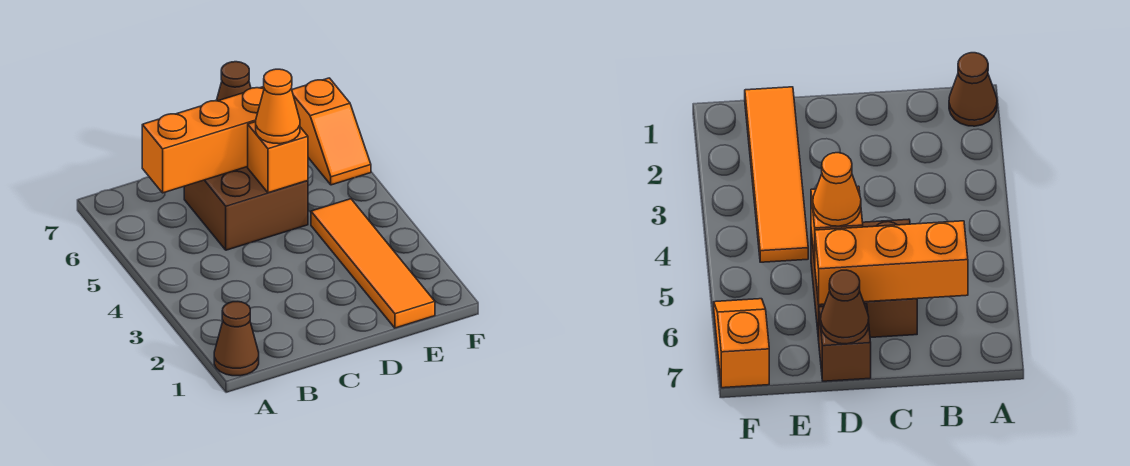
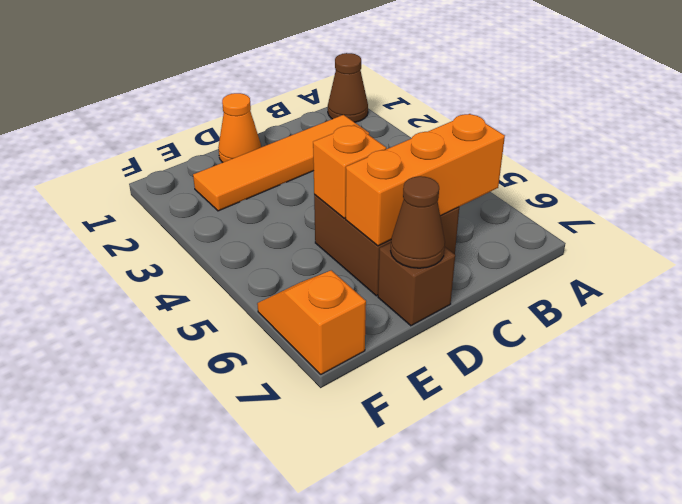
orange cone D5 level 3 -> orange cone D1 level 1
orange tile E1:E4 level 1 -> orange tile B2:E2 level 1

